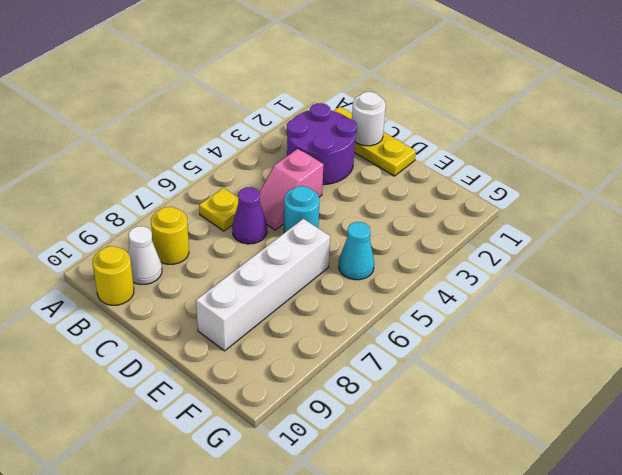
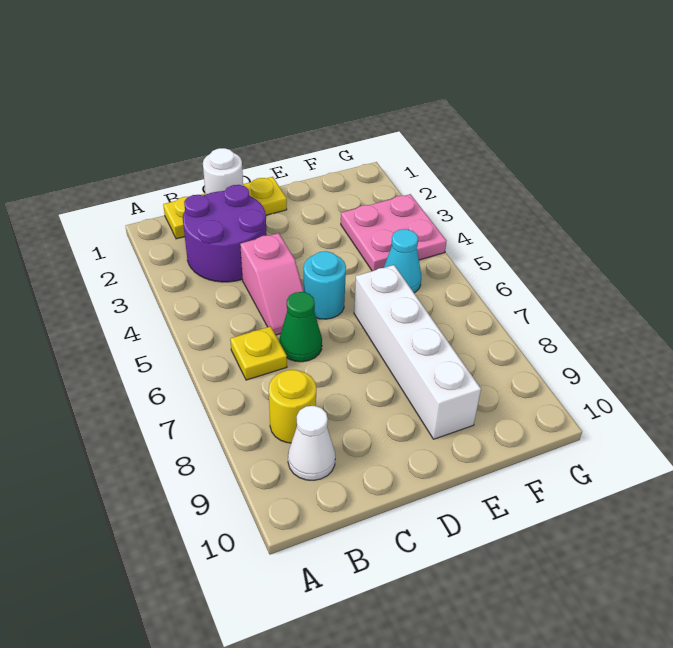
yellow round brick B10 level 1 -> none
purple cone C6 level 1 -> green cone C6 level 1
none -> pink plate F3:G4 level 1

